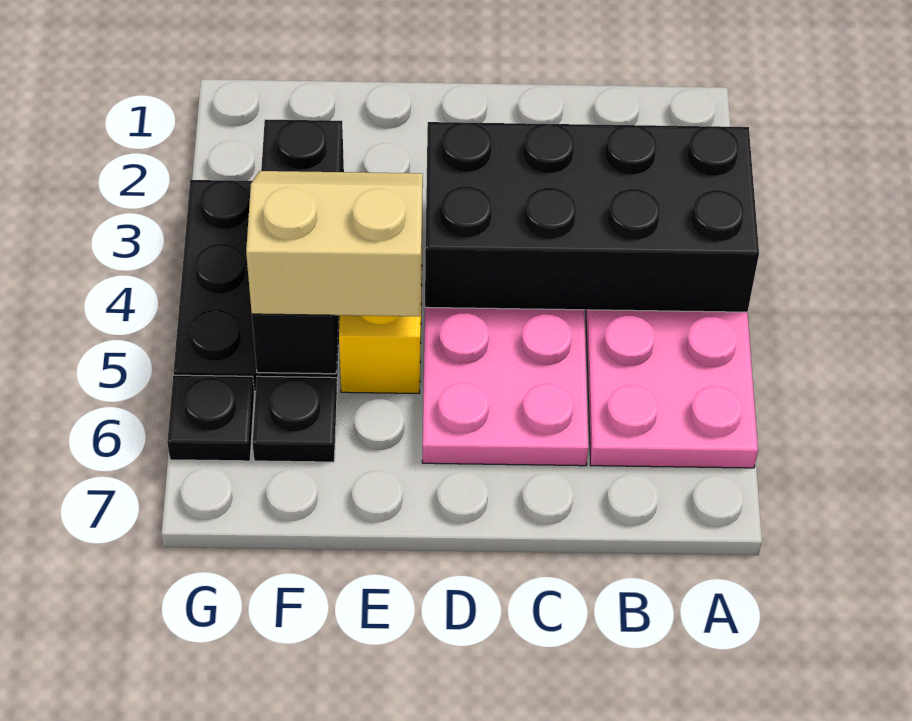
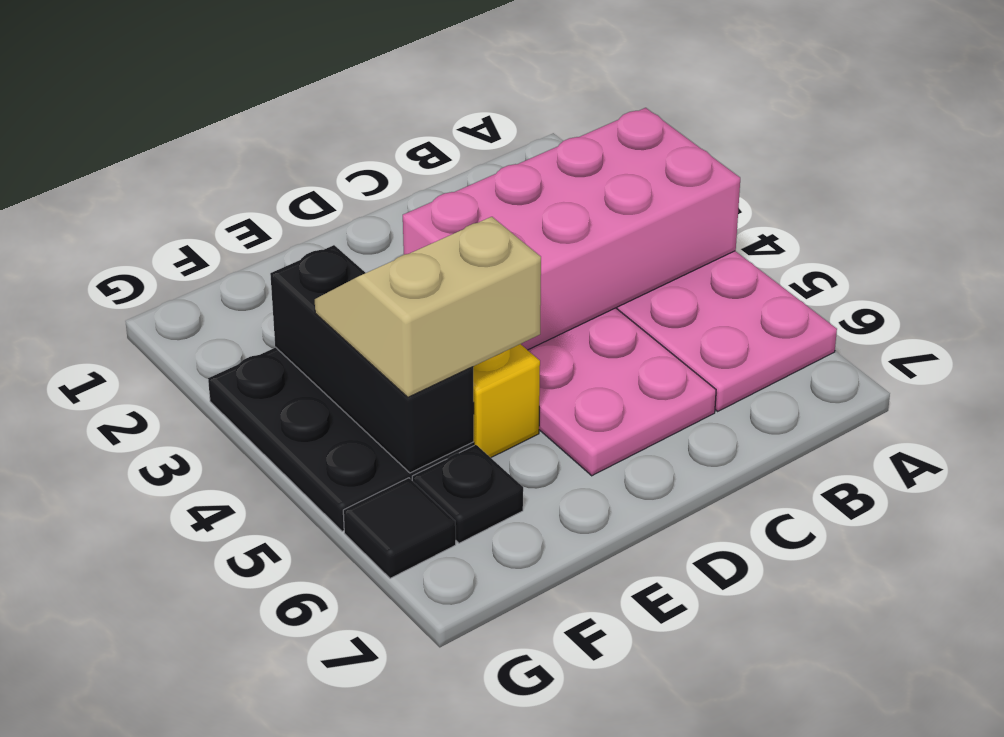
black brick A3:D4 level 2 -> pink brick A3:D4 level 2
black plate G6 level 1 -> black tile G6 level 1

